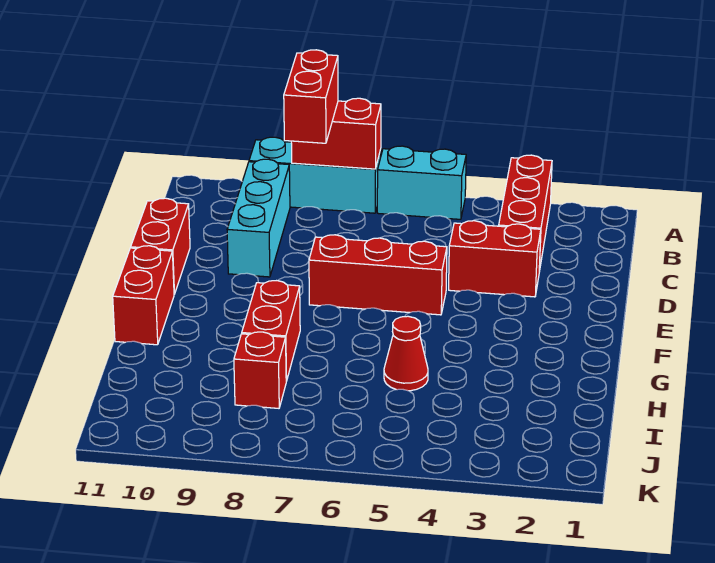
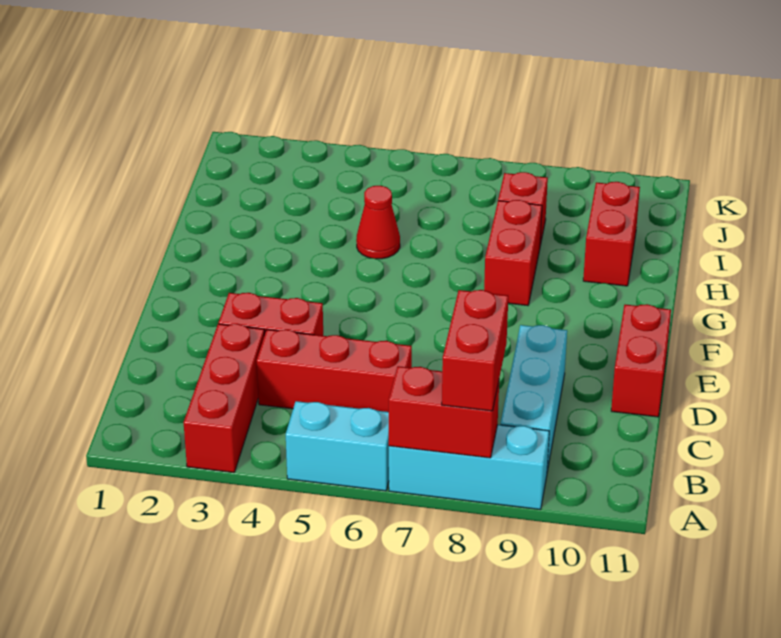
red brick E5:E7 level 1 -> red brick C4:C6 level 1
red brick F11:G11 level 1 -> red brick H10:I10 level 1

